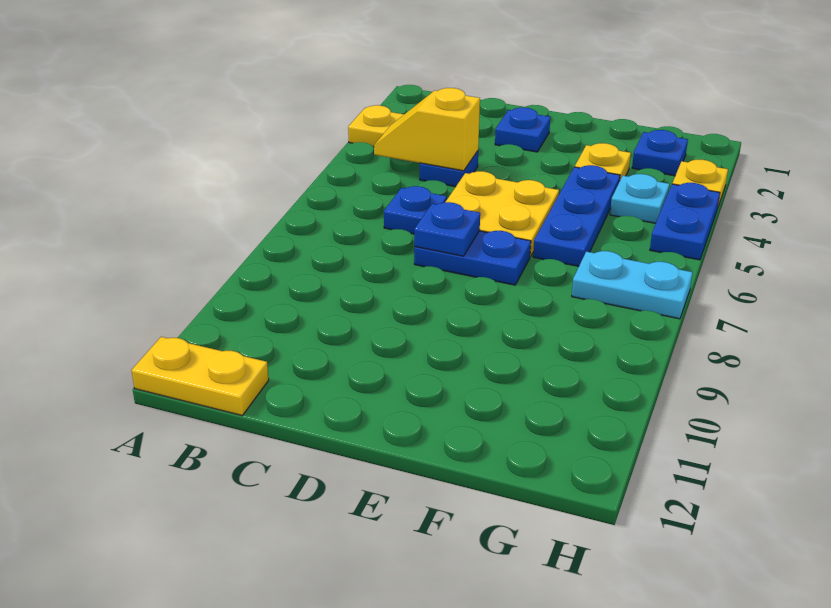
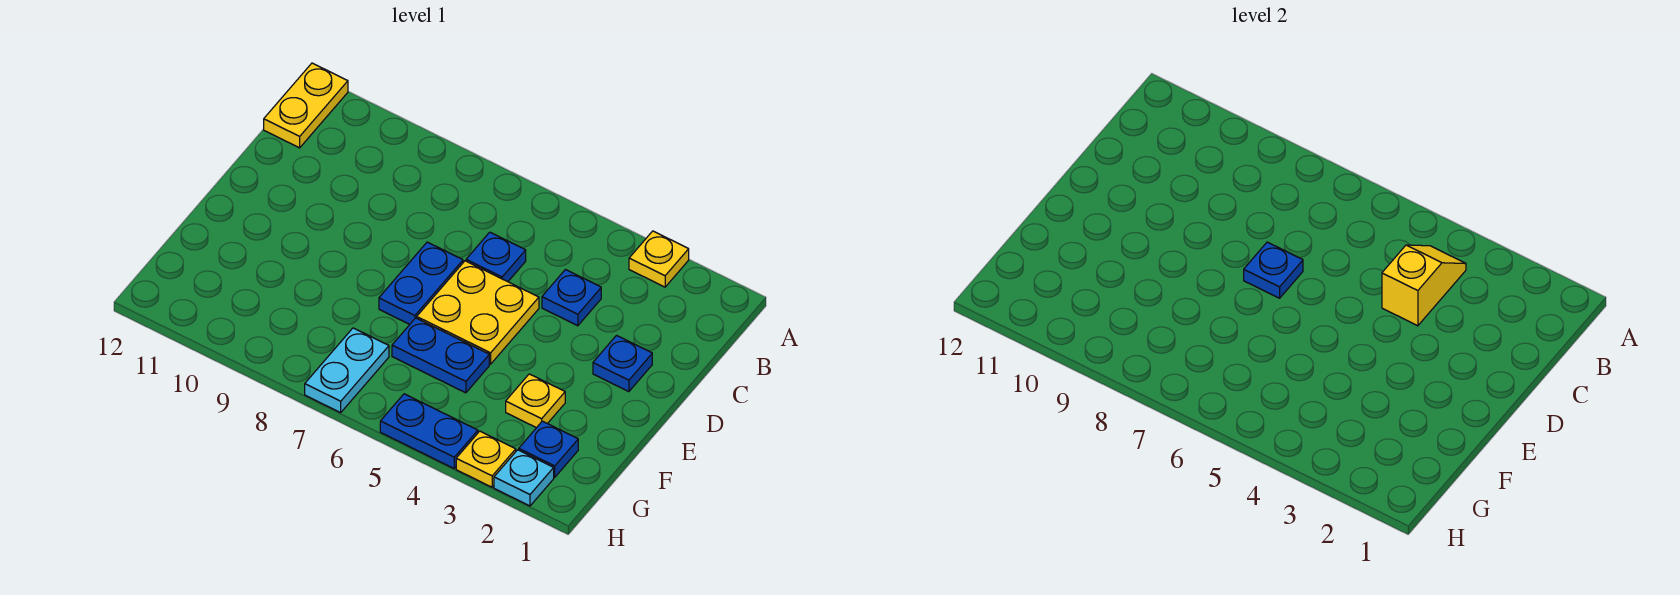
blue plate F4:F6 level 1 -> blue plate F5:F6 level 1
cyan plate G4 level 1 -> cyan plate H2 level 1

